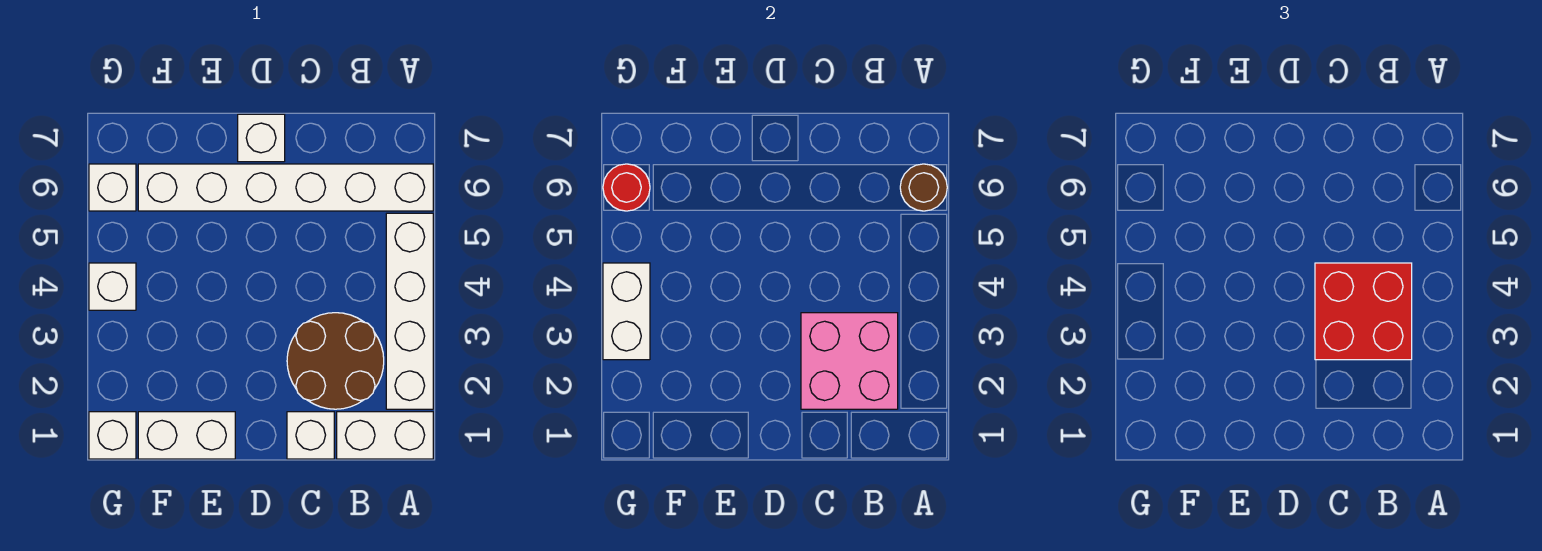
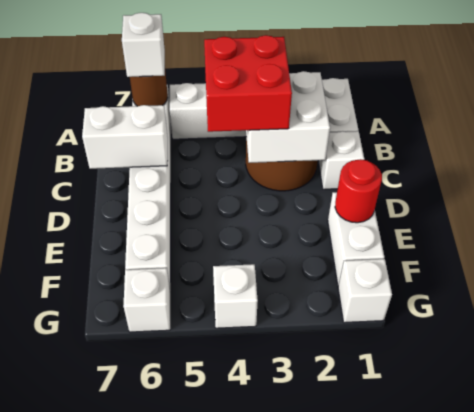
pink brick B2:C3 level 2 -> white brick B2:C3 level 2
white brick D7 level 1 -> white brick A6 level 3
white brick G3:G4 level 2 -> white brick C6:C7 level 2
red round brick G6 level 2 -> red round brick E1 level 2

